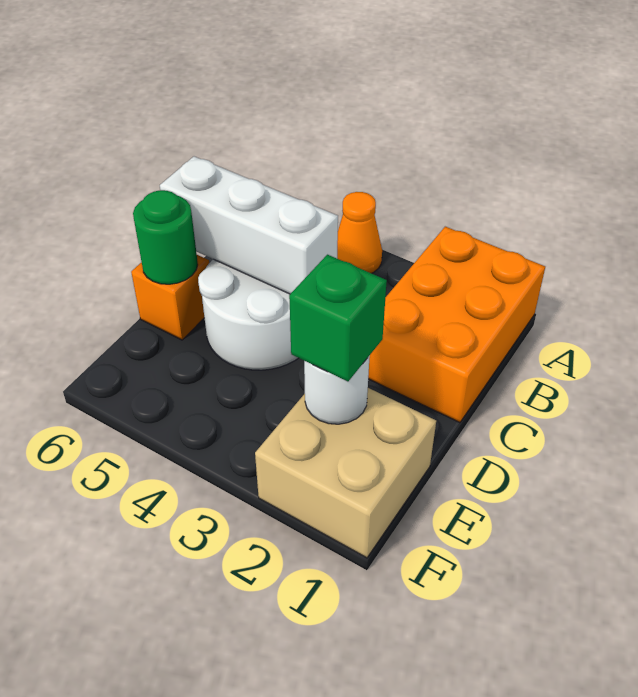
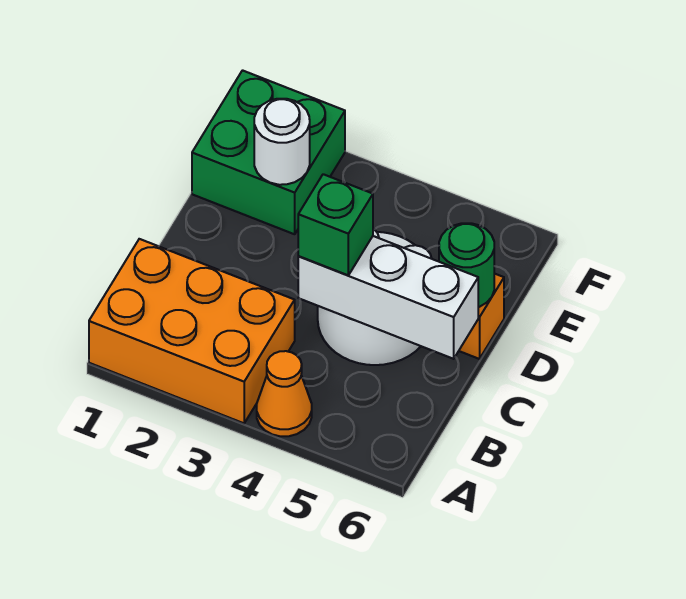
orange brick A1:C2 level 1 -> orange brick A1:B3 level 1
tan brick E1:F2 level 1 -> green brick E1:F2 level 1
green brick E2 level 3 -> green brick C4 level 3

